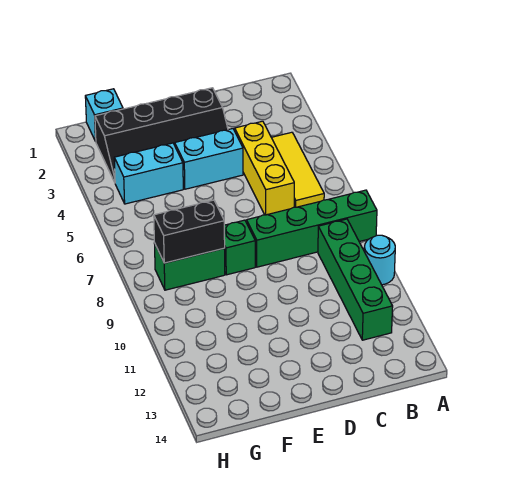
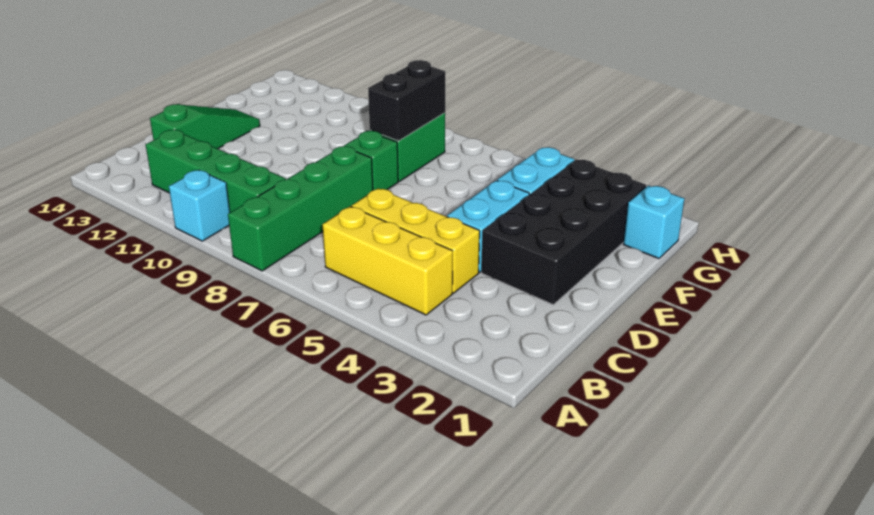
cyan round brick A10 level 1 -> cyan brick A10 level 1
yellow tile B4:B6 level 1 -> yellow brick B4:B6 level 1
none -> green slope C13:E13 level 1 top C
black slope D2:G3 level 1 top 2 -> black brick D2:G3 level 1

